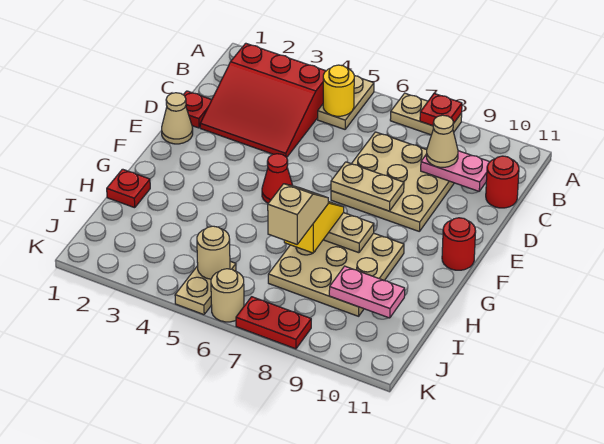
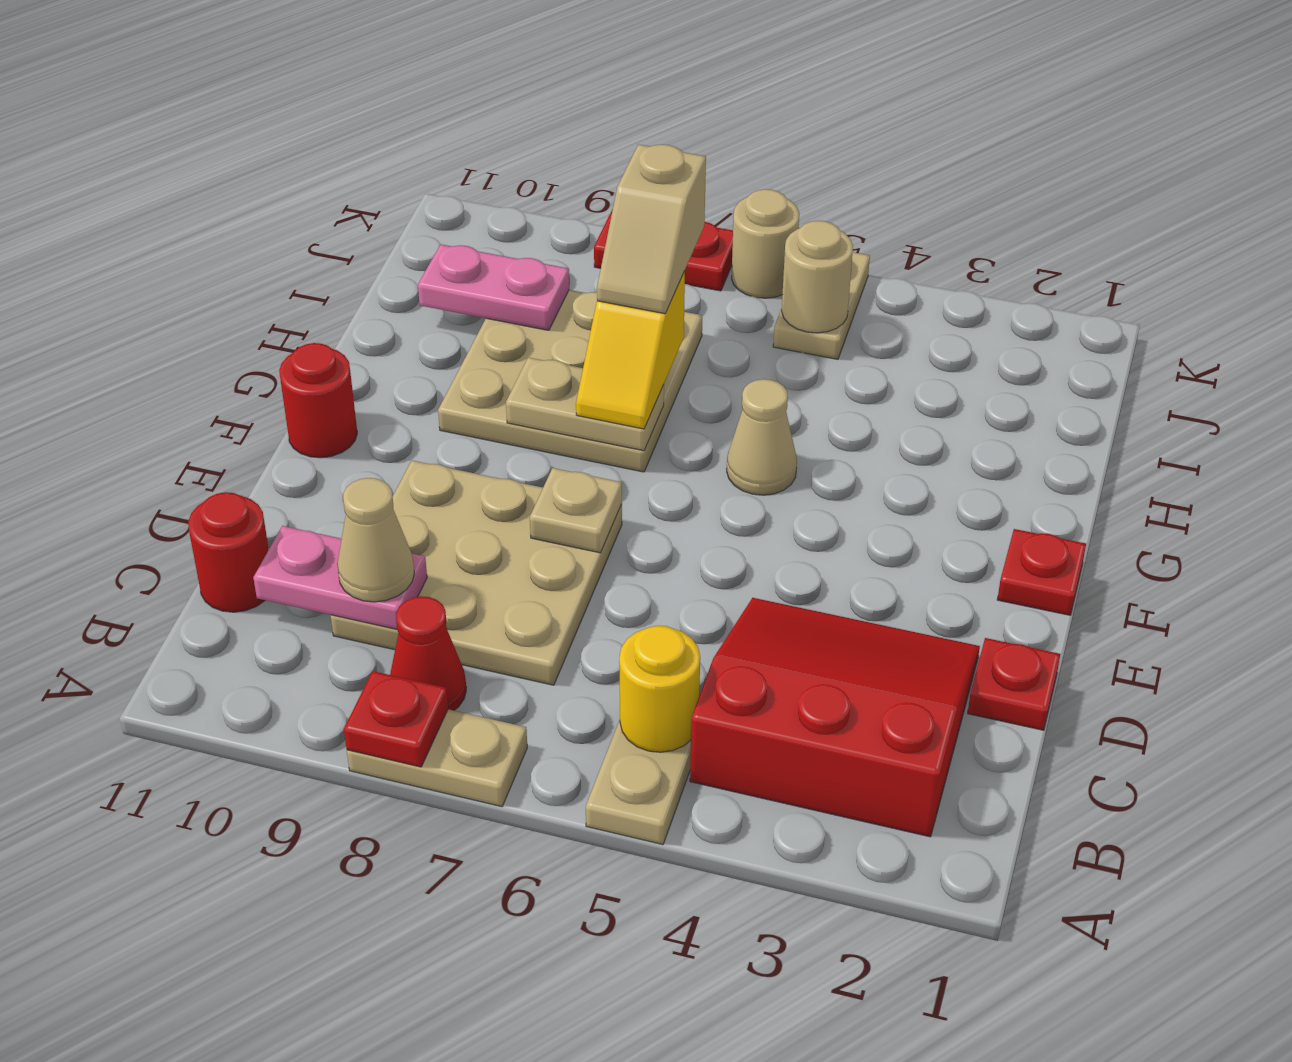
tan cone E1 level 1 -> tan cone G5 level 1
tan plate E7:E8 level 2 -> tan plate E7 level 2
red cone F5 level 1 -> red cone B8 level 1
red plate H1 level 1 -> red plate F1 level 1

